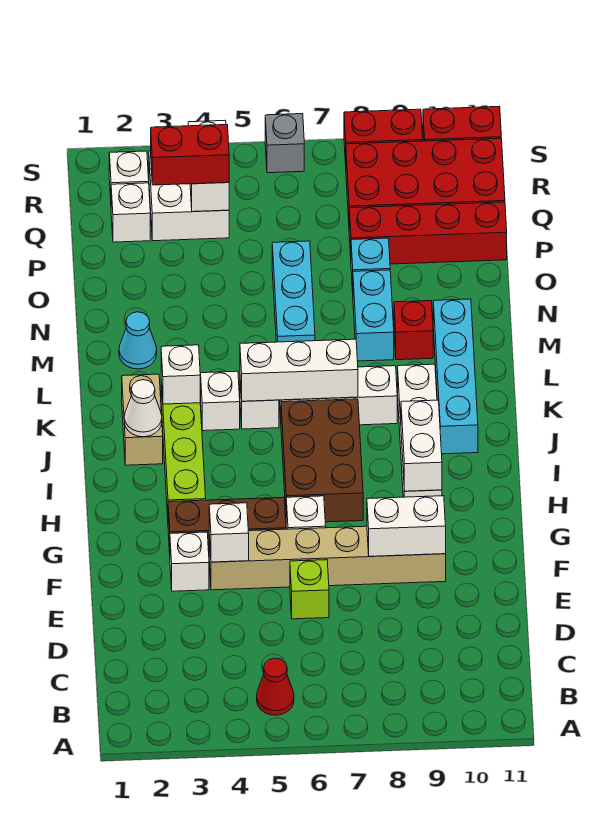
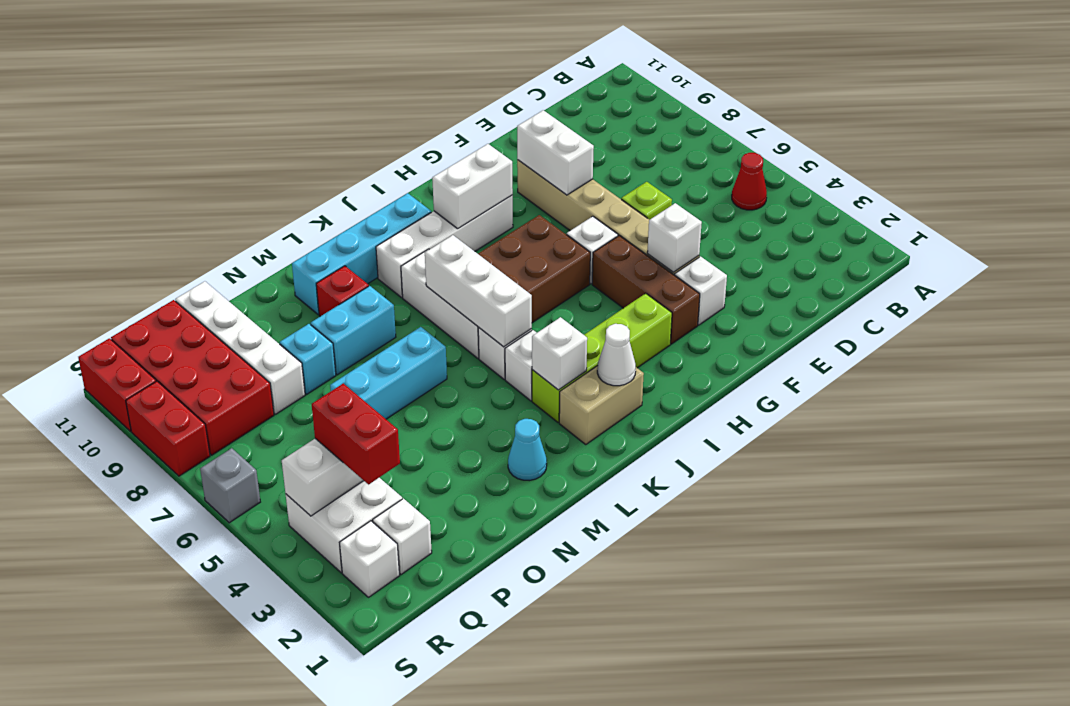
red brick P8:P11 level 1 -> white brick P8:P11 level 1

